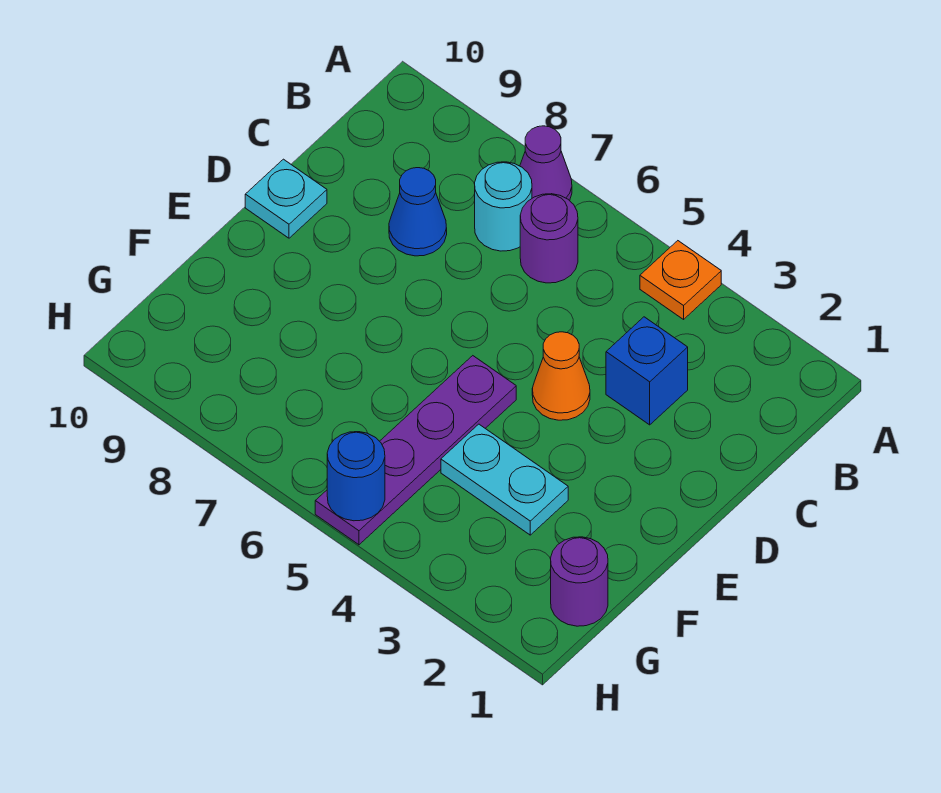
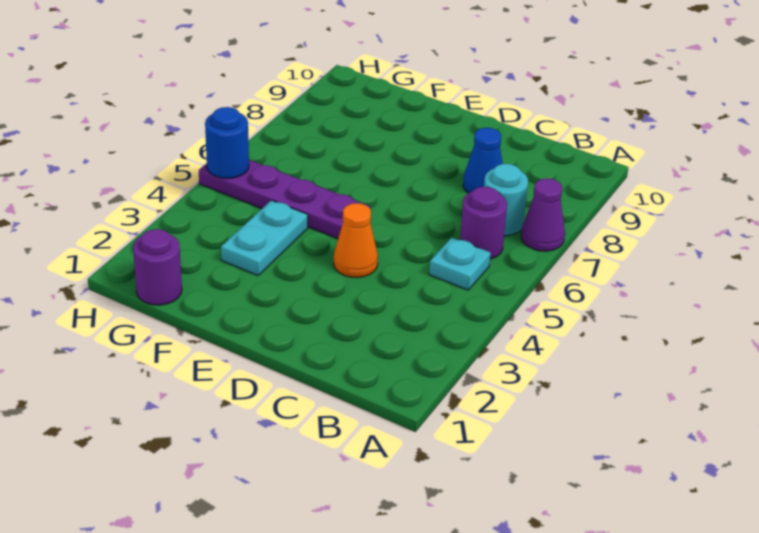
orange plate A4 level 1 -> none
blue brick C3 level 1 -> none
cyan plate D10 level 1 -> cyan plate B5 level 1

